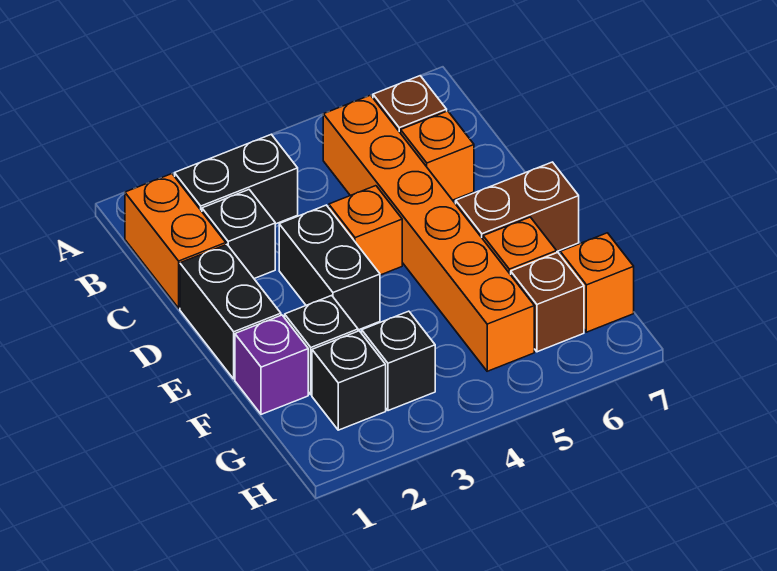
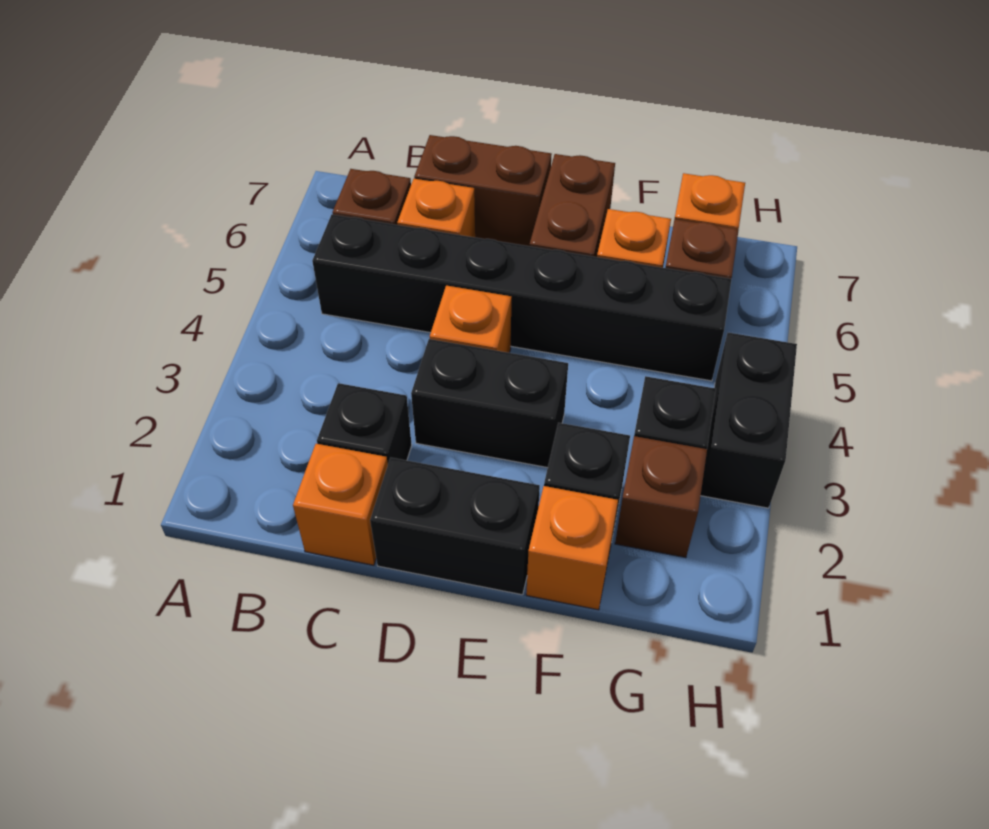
orange brick B1:C1 level 1 -> orange brick C1 level 1
black brick B2:B3 level 1 -> black brick H3:H4 level 1
orange brick B5:G5 level 1 -> black brick B5:G5 level 1
none -> brown brick C7:D7 level 1
purple brick F1 level 1 -> orange brick F1 level 1
black brick G2 level 1 -> brown brick G2 level 1

